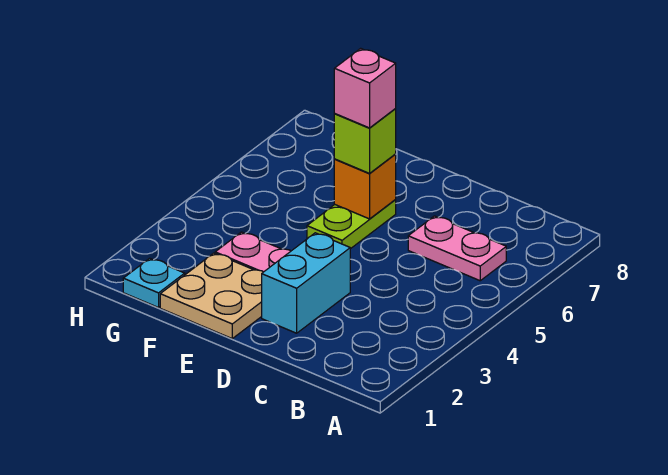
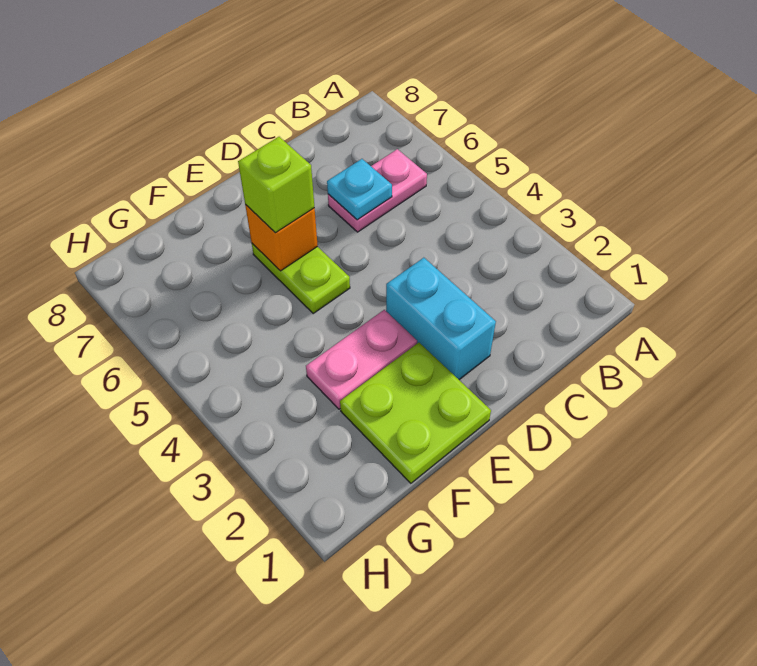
tan plate E1:F2 level 1 -> lime plate E1:F2 level 1
pink brick E6 level 4 -> none
cyan plate G1 level 1 -> cyan plate C6 level 2

